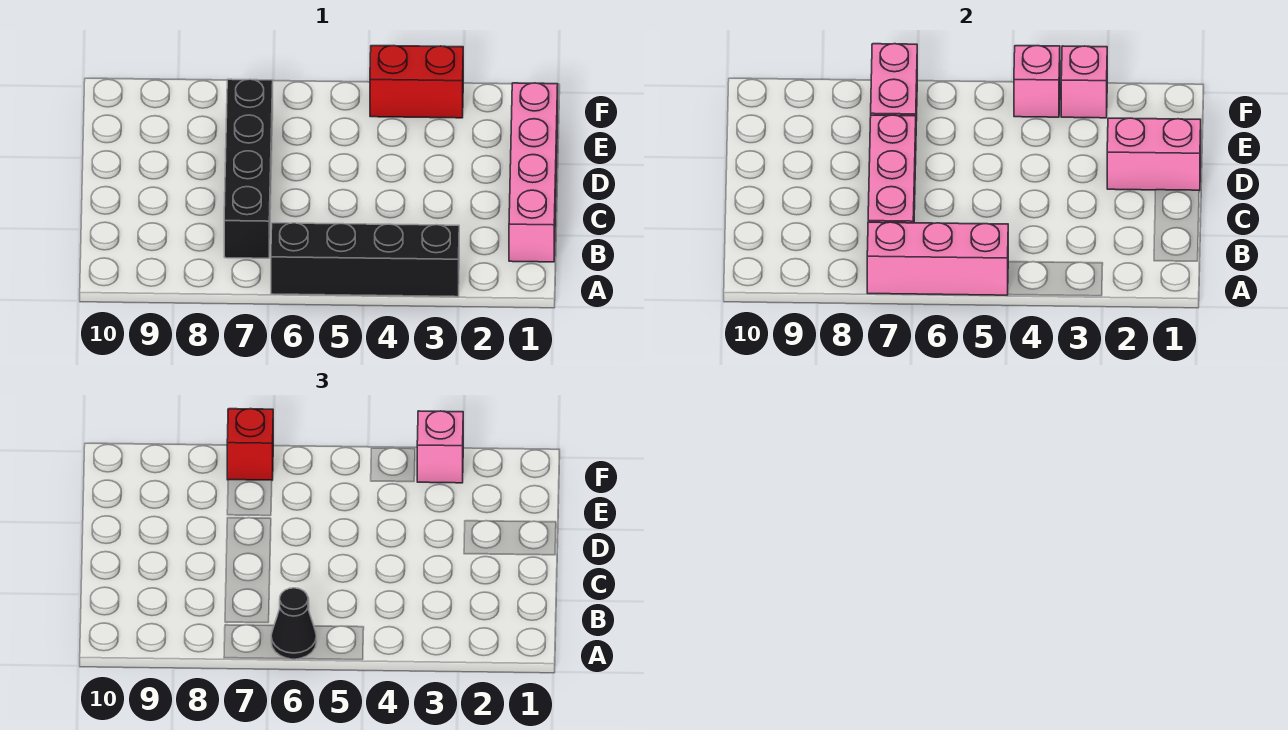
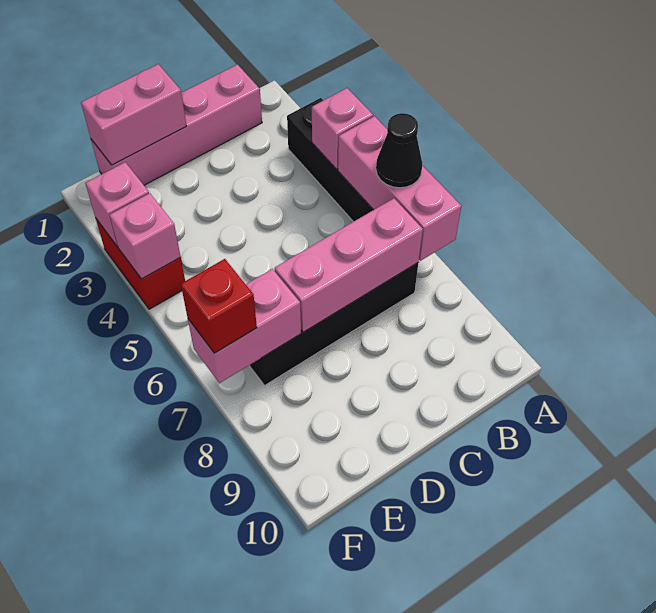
pink brick D1:D2 level 2 -> pink brick D1:E1 level 2
pink brick F3 level 3 -> pink brick A4 level 2

